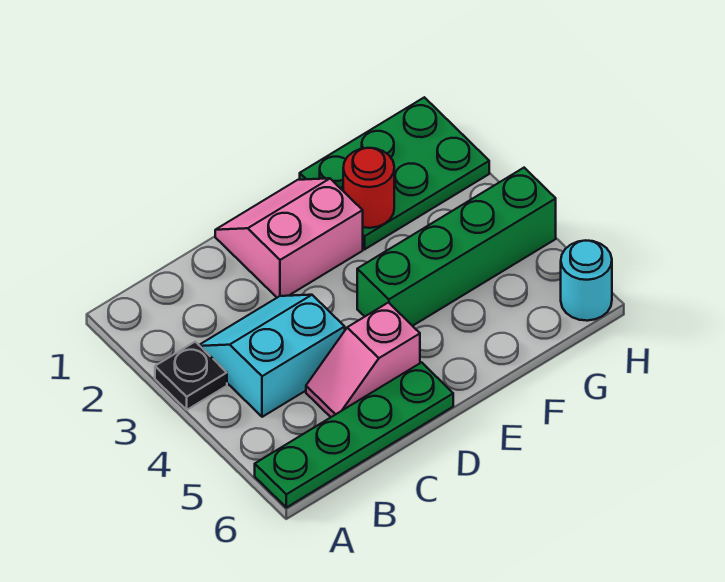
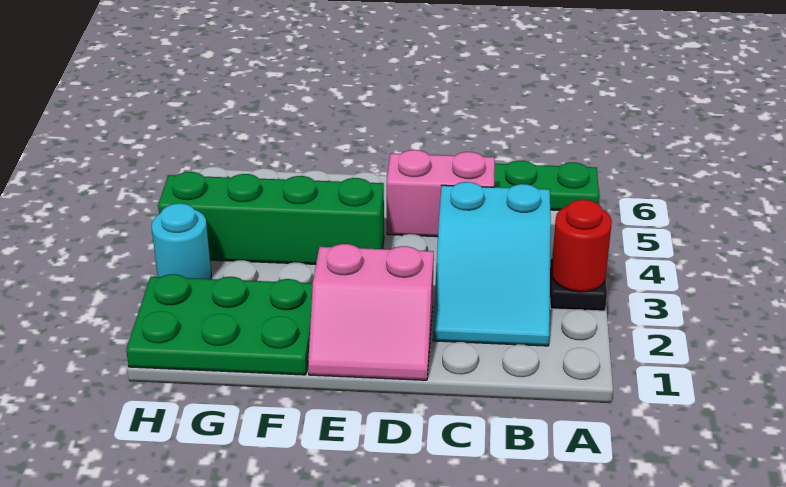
cyan slope B3:C4 level 1 top 4 -> cyan slope B2:C4 level 1 top 4
pink slope C5:D5 level 1 top D -> pink brick C5:D5 level 1
red round brick F2 level 2 -> red round brick A3 level 2
cyan round brick H6 level 1 -> cyan round brick H3 level 1

